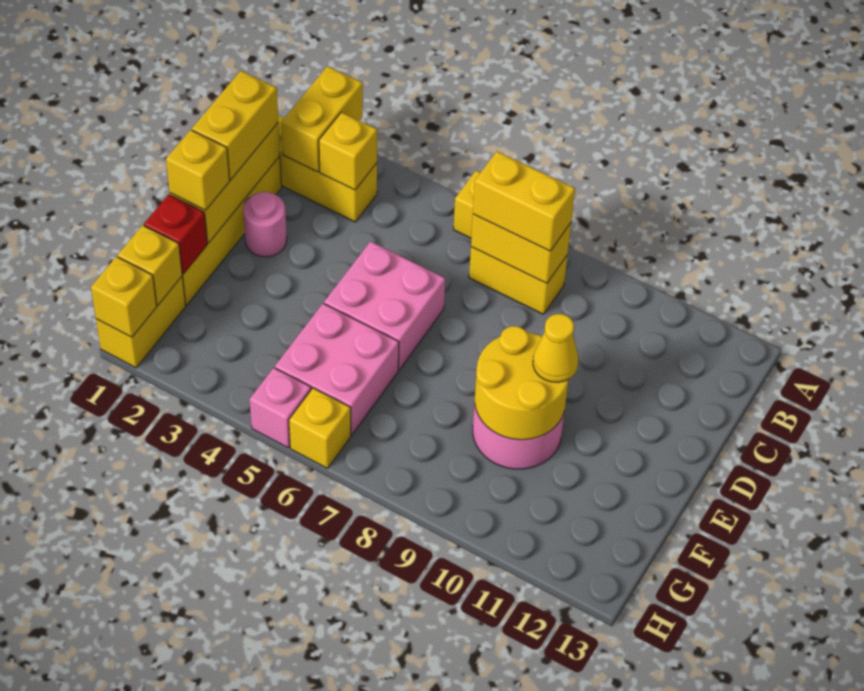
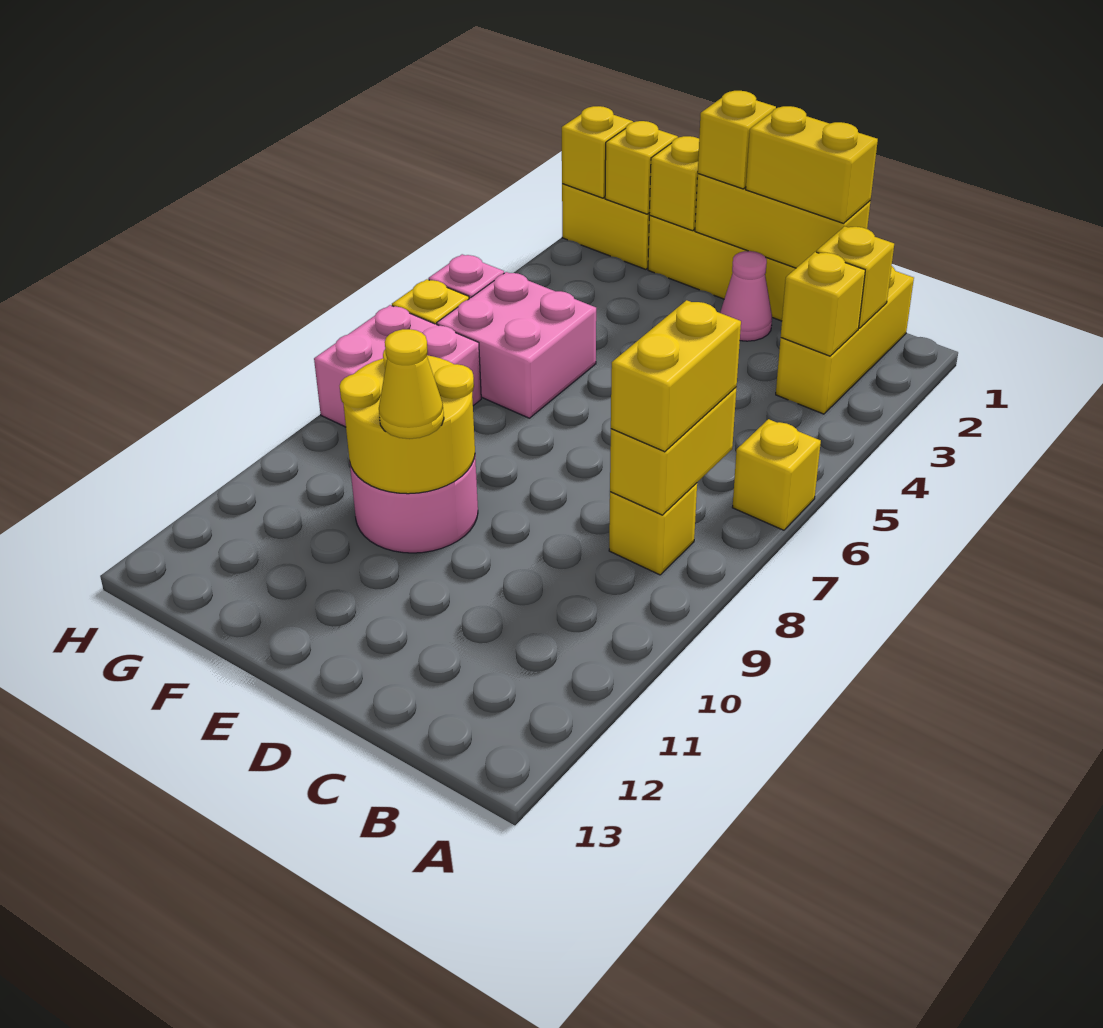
yellow brick A2:B2 level 2 -> yellow brick B2 level 2
yellow brick B7:B8 level 1 -> yellow brick B8 level 1
pink round brick D2 level 1 -> pink cone D2 level 1
pink brick D5:E6 level 1 -> pink brick G7:H8 level 1
red brick F1 level 2 -> yellow brick F1 level 2

